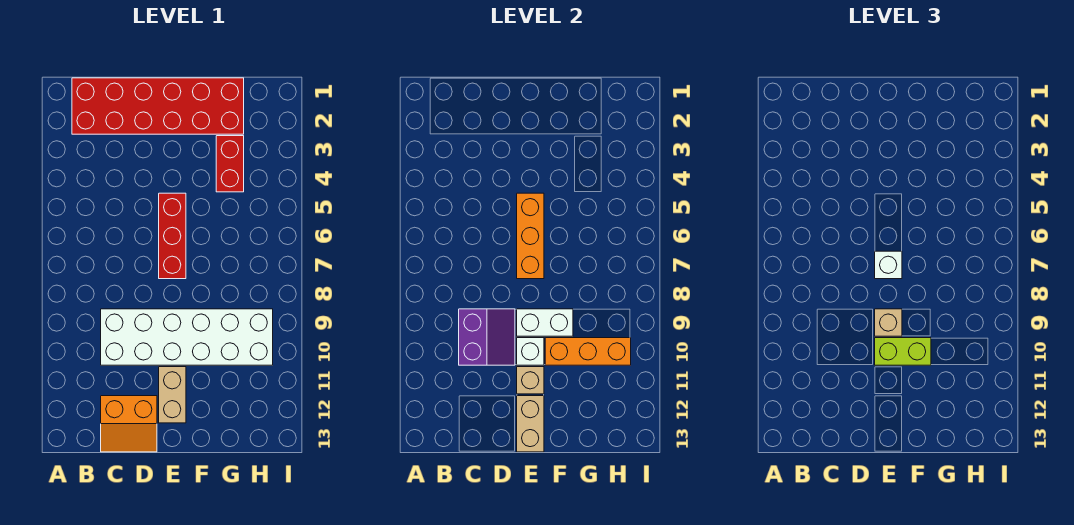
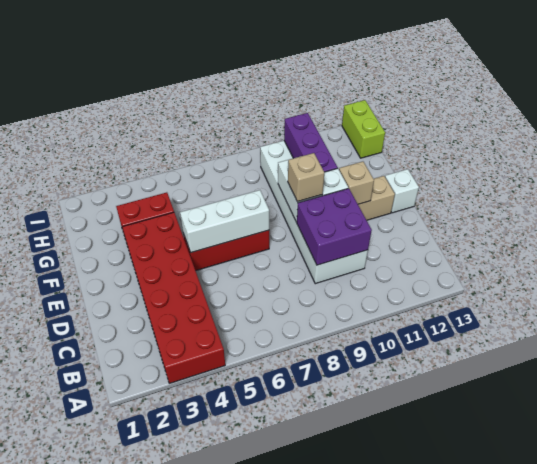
red brick B1:G2 level 1 -> red brick A3:F4 level 1
purple slope C9:D10 level 2 top C -> purple brick C9:D10 level 2
orange slope C12:D13 level 1 top 12 -> none
orange brick E5:E7 level 2 -> white brick E5:E7 level 2
white brick E7 level 3 -> white brick E13 level 1
lime brick E10:F10 level 3 -> lime brick H13:I13 level 1
tan brick E12:E13 level 2 -> none
orange brick F10:H10 level 2 -> purple brick F10:H10 level 2

